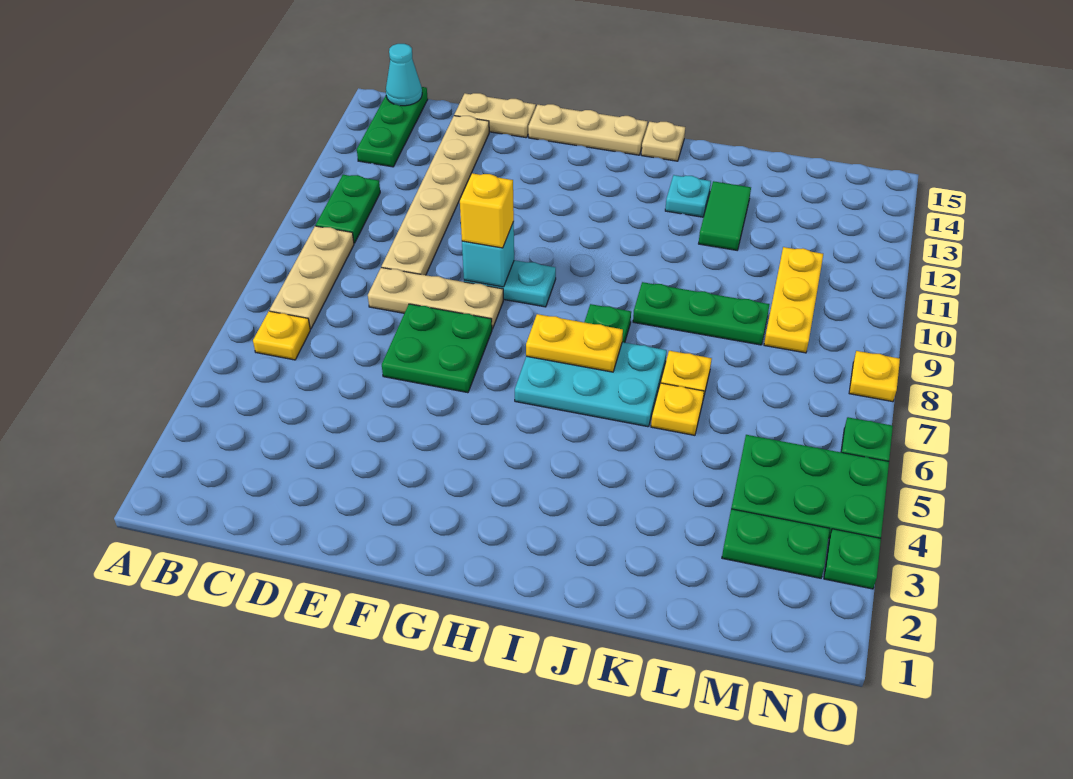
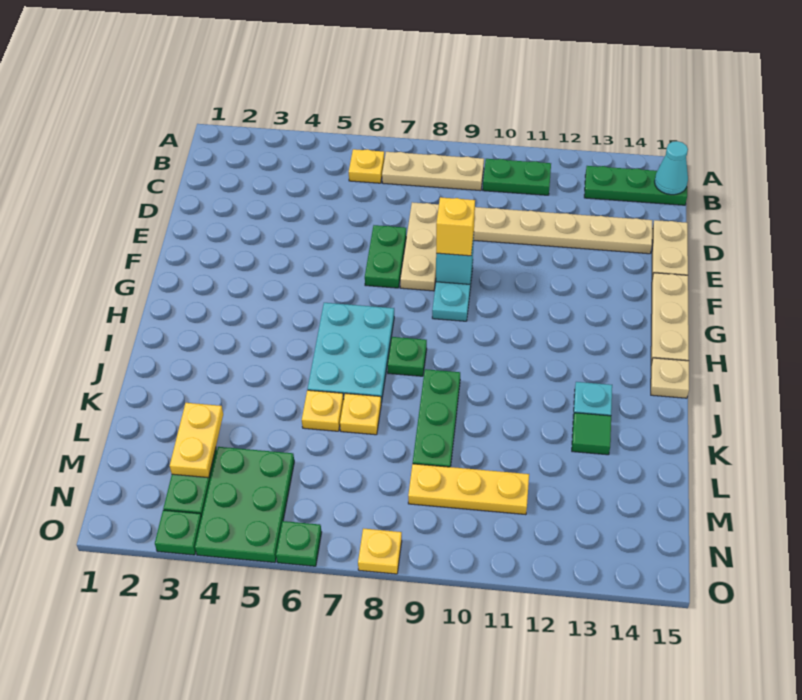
green plate E6:F7 level 1 -> green plate E7:F7 level 1
yellow plate H7:I7 level 2 -> yellow plate L3:M3 level 2
green tile K12:K13 level 1 -> green tile K13 level 1

